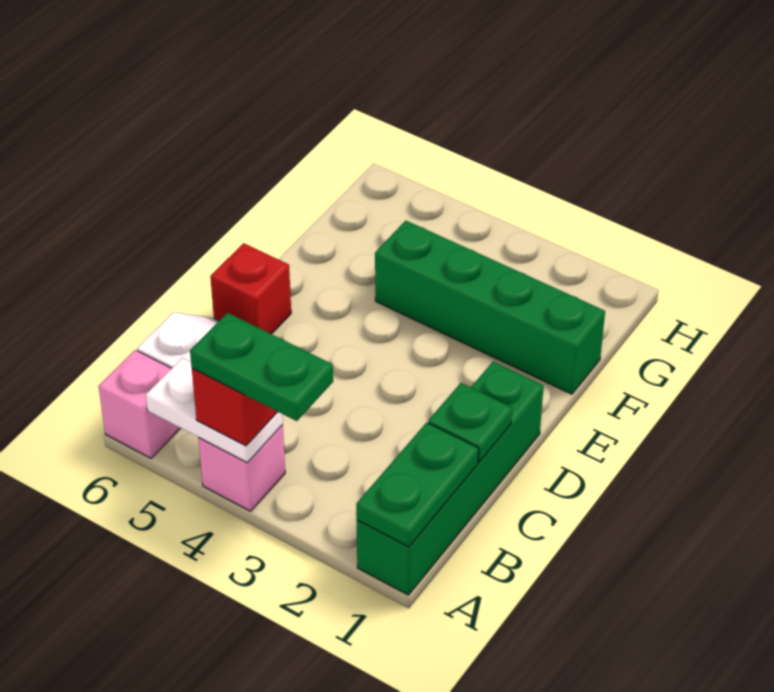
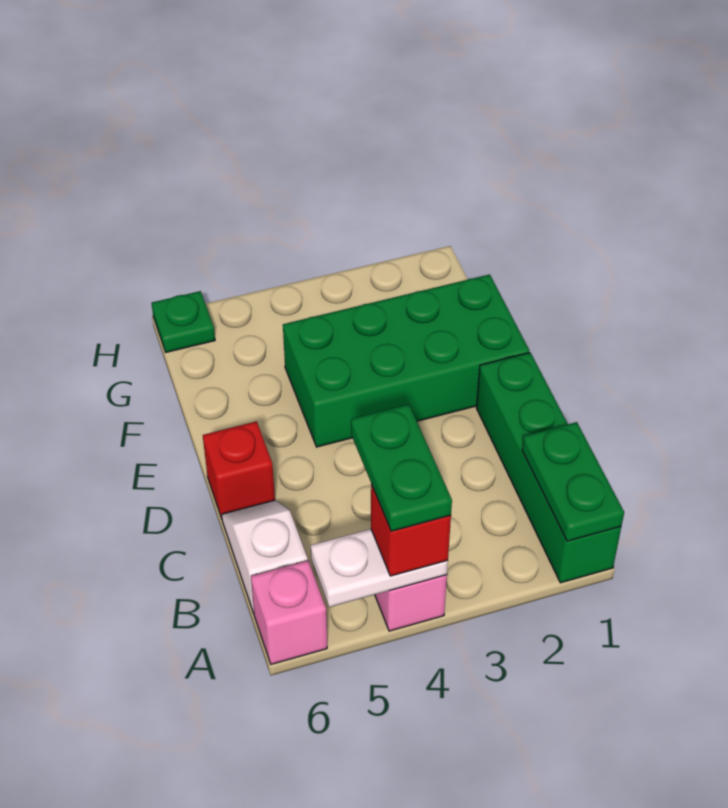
green plate A3:A4 level 4 -> green plate A4:B4 level 4
green plate C1 level 2 -> green plate H6 level 1
green brick F1:F4 level 1 -> green brick E1:F4 level 1

